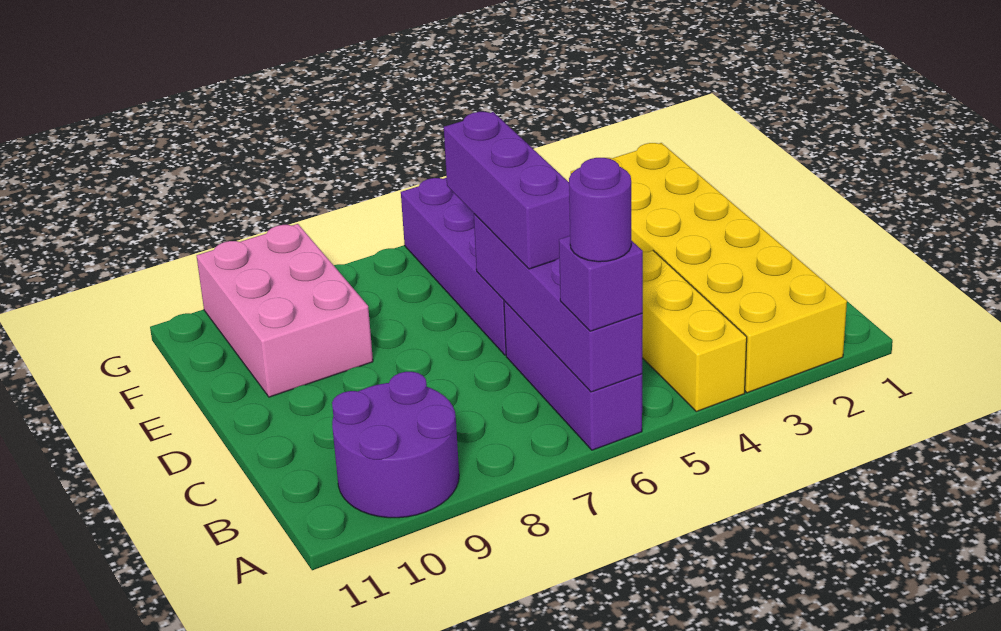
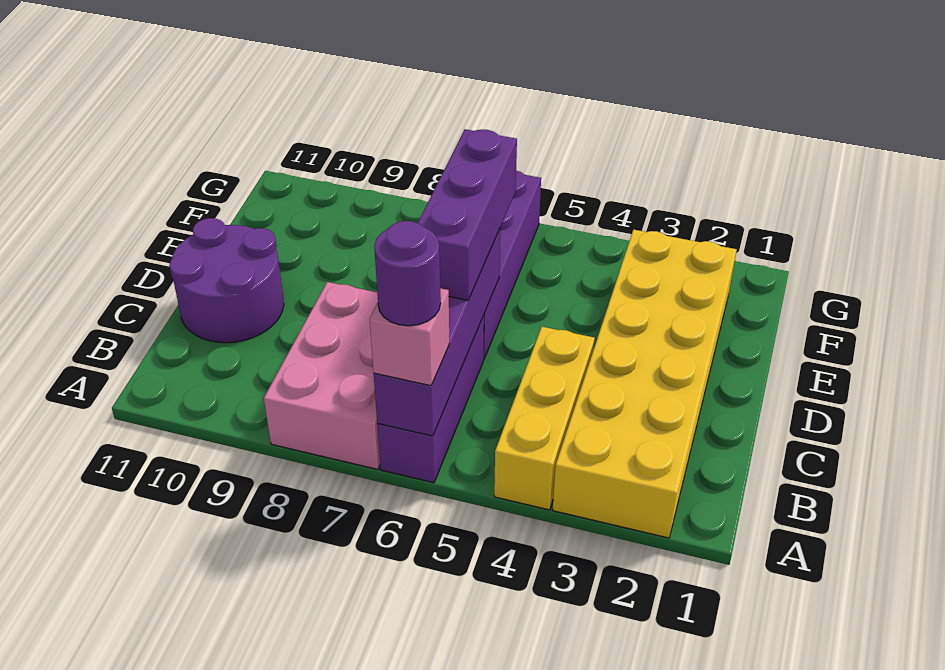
purple brick A6 level 3 -> pink brick A6 level 3
purple round brick A9:B10 level 1 -> purple round brick C10:D11 level 1
pink brick E9:G10 level 1 -> pink brick A7:C8 level 1

